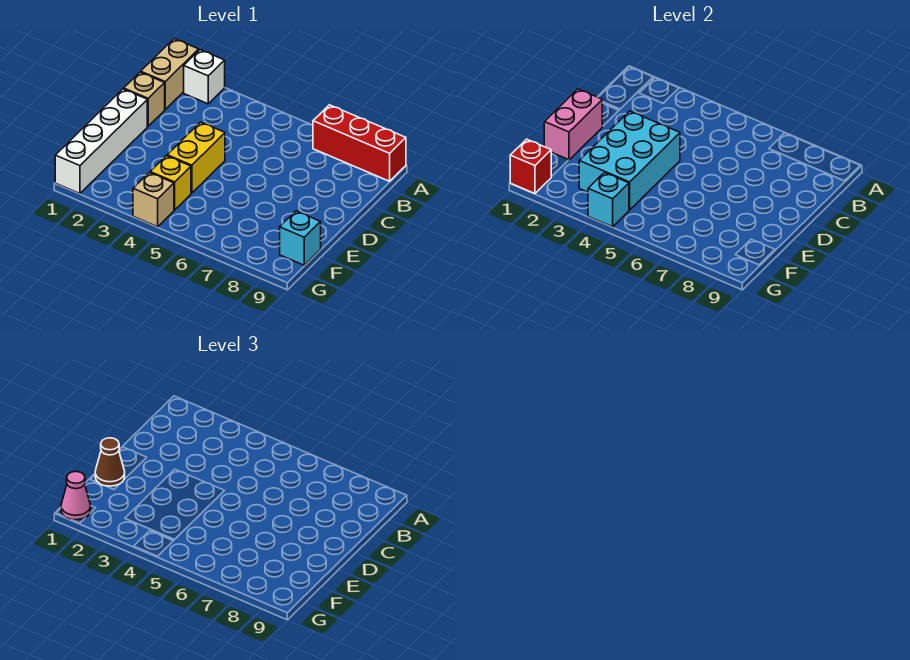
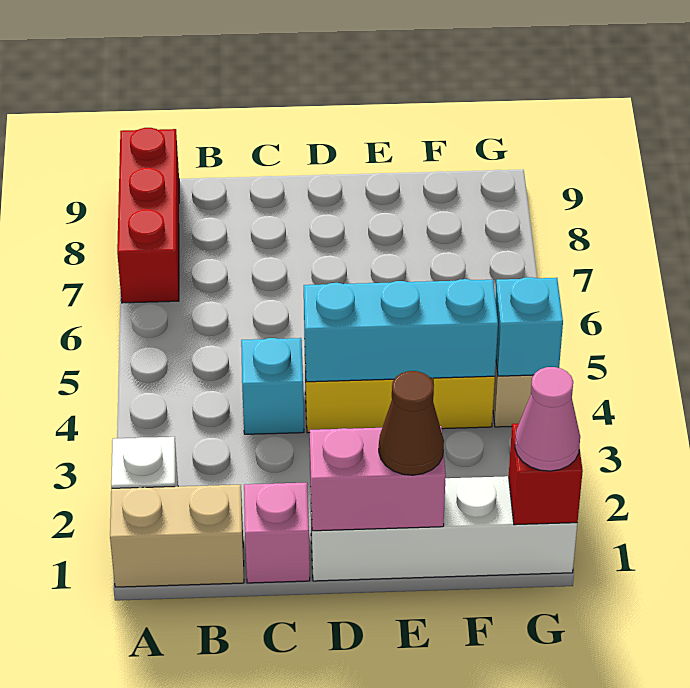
tan brick C1 level 1 -> pink brick C1 level 1
cyan brick D3:F4 level 2 -> cyan brick D4:F4 level 2
cyan brick F9 level 1 -> cyan brick C4 level 1

